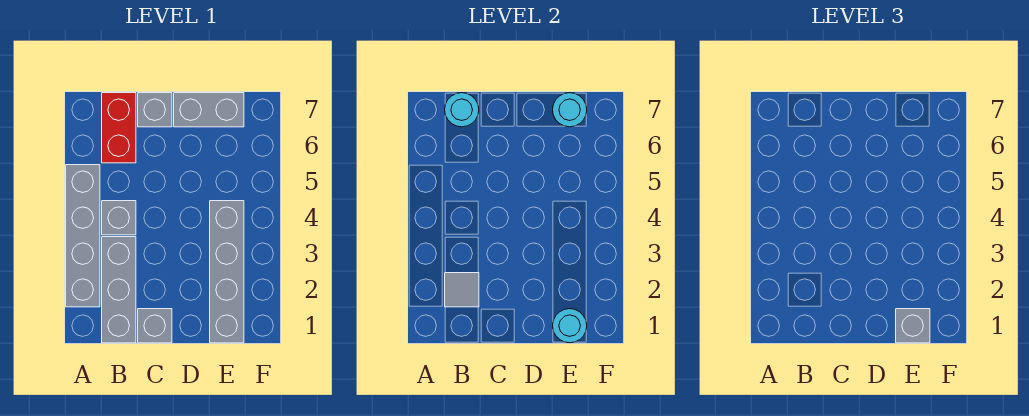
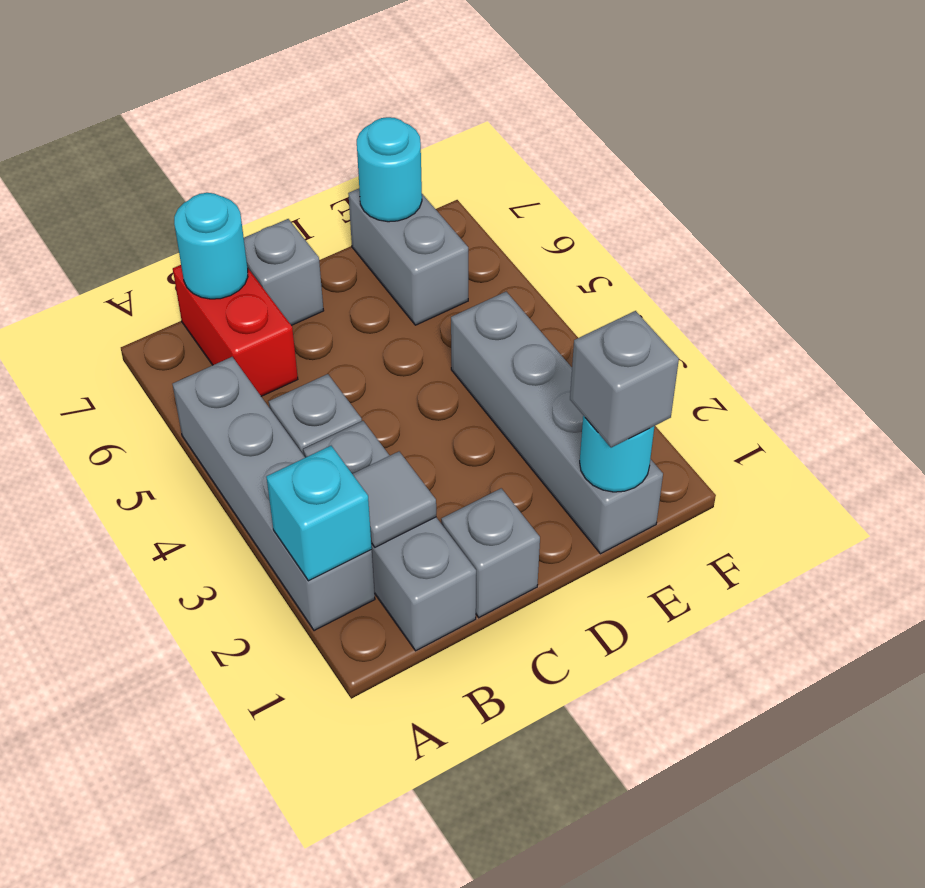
none -> cyan brick A2 level 2
grey brick D7:E7 level 1 -> grey brick E6:E7 level 1

